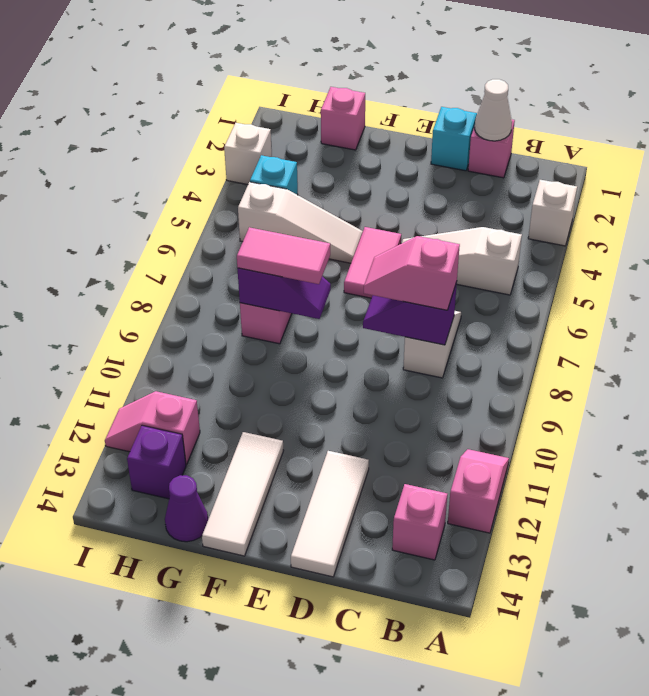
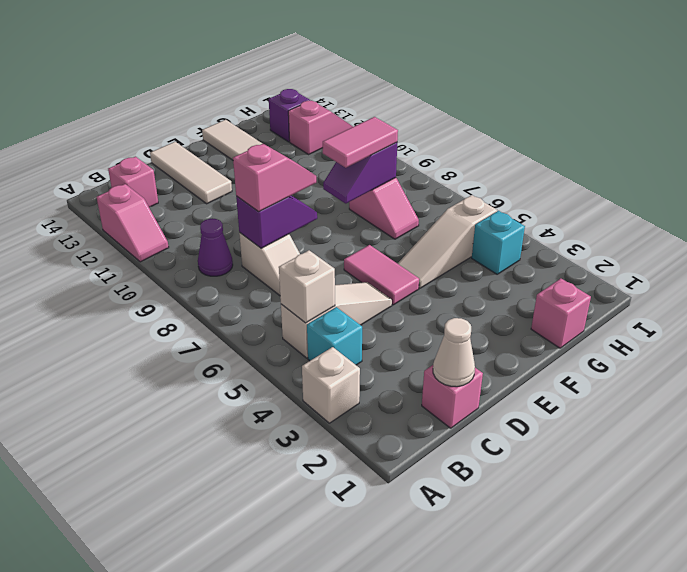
cyan brick D1 level 1 -> cyan brick B4 level 1
purple cone G14 level 1 -> purple cone B9 level 1
white brick I3 level 1 -> white brick B5 level 2

